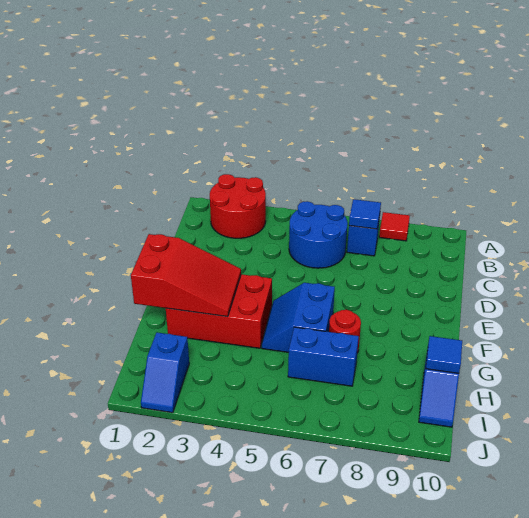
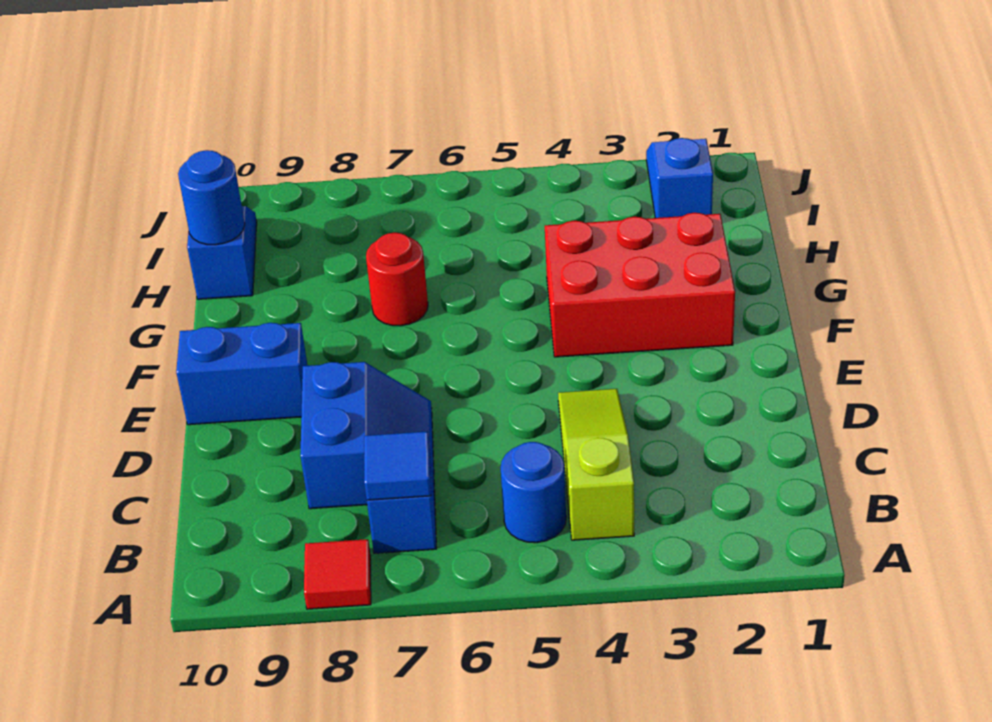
red round brick A2:B3 level 1 -> none
none -> lime slope B4:D4 level 1 top B
blue round brick B5:C6 level 1 -> blue round brick B5 level 1
red slope F1:G3 level 2 top 1 -> none
blue slope F5:G6 level 1 top 6 -> blue slope C7:D8 level 1 top 8
blue brick H6:H7 level 1 -> blue brick E9:E10 level 1
blue tile H10 level 2 -> blue round brick H10 level 2

